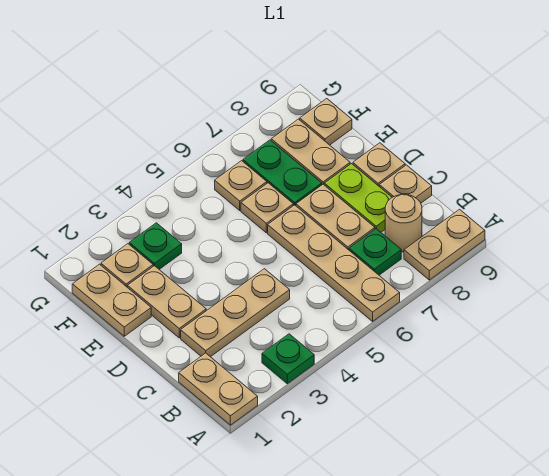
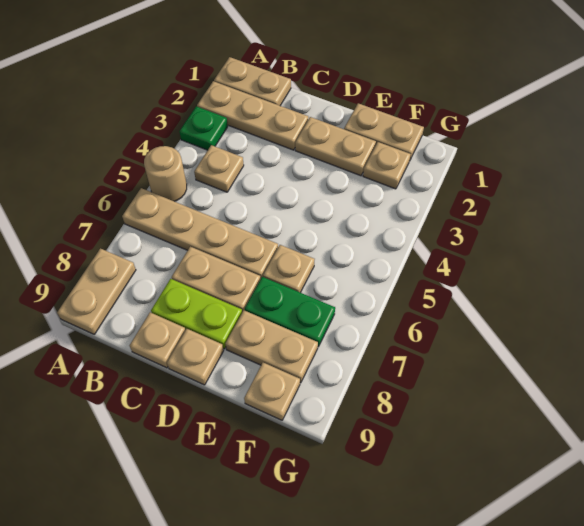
green plate B7 level 1 -> none
tan round brick B8 level 1 -> tan round brick A5 level 1
tan plate C2:C4 level 1 -> tan plate A2:C2 level 1
green plate F3 level 1 -> none
tan plate F6 level 1 -> tan plate B4 level 1

